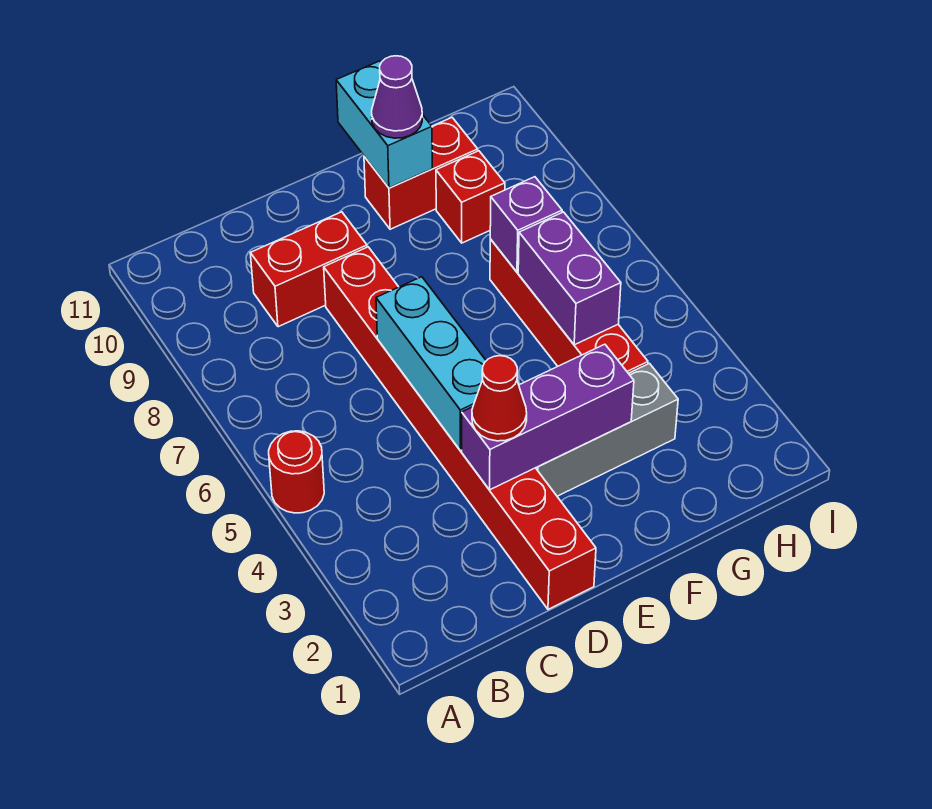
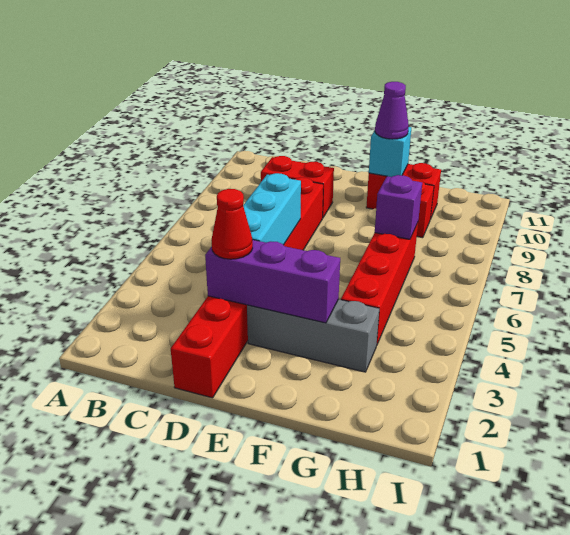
red round brick A5 level 1 -> none
cyan brick F10:F11 level 2 -> cyan brick F10 level 2
purple brick G5:G6 level 2 -> none

